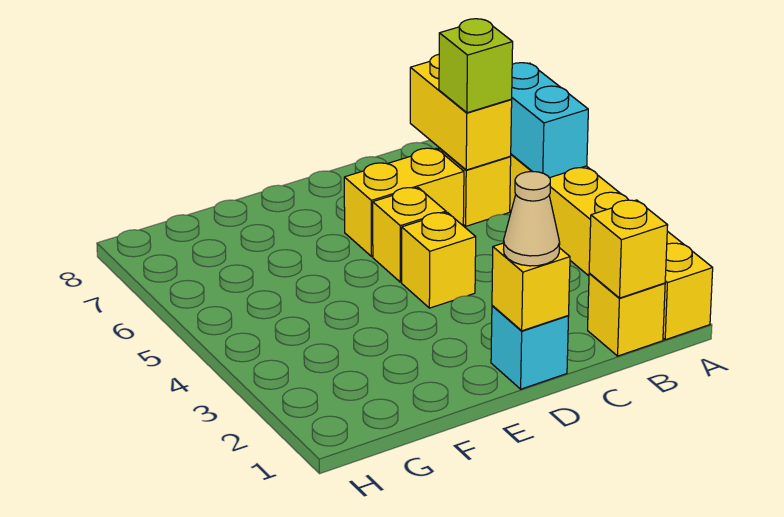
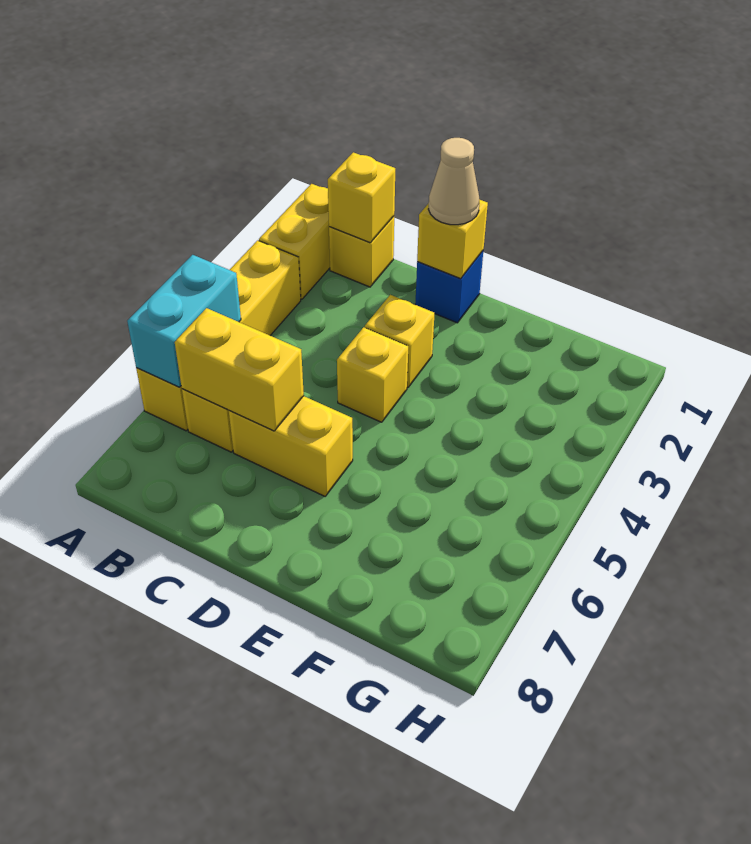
yellow brick B6:B7 level 2 -> yellow brick B6:C6 level 2
lime brick B6 level 3 -> none
cyan brick D1 level 1 -> blue brick D1 level 1
yellow brick D5 level 1 -> yellow brick D3 level 1

